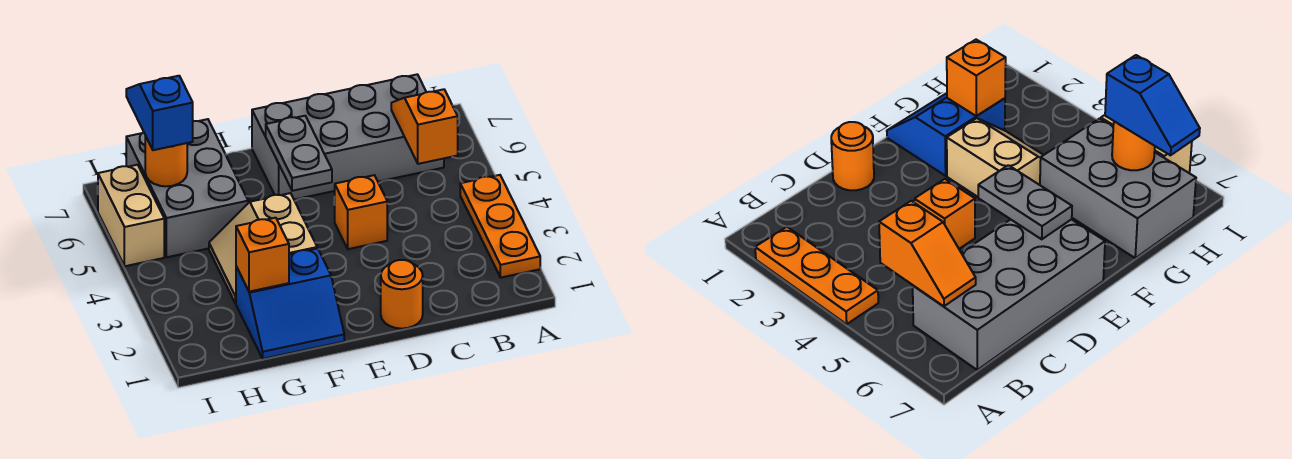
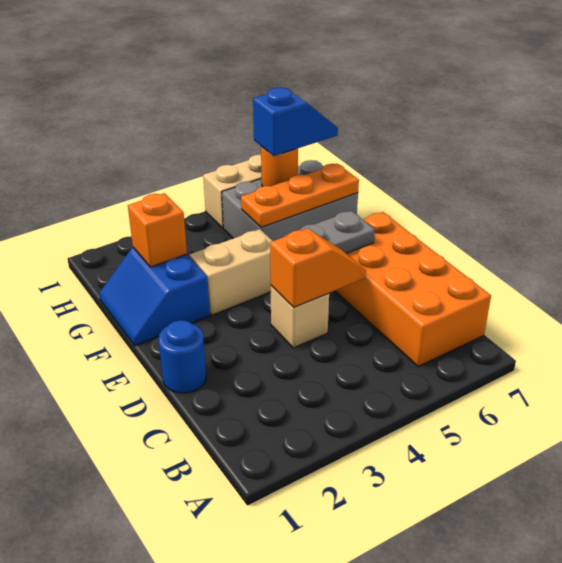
orange plate A2:A4 level 1 -> orange plate G5:G7 level 2
orange slope B5:B6 level 2 top 5 -> orange slope D4:D5 level 2 top 4
grey brick B6:E7 level 1 -> orange brick B6:E7 level 1
orange round brick D1 level 1 -> blue round brick D1 level 1
orange brick D4 level 1 -> tan brick D4 level 1

